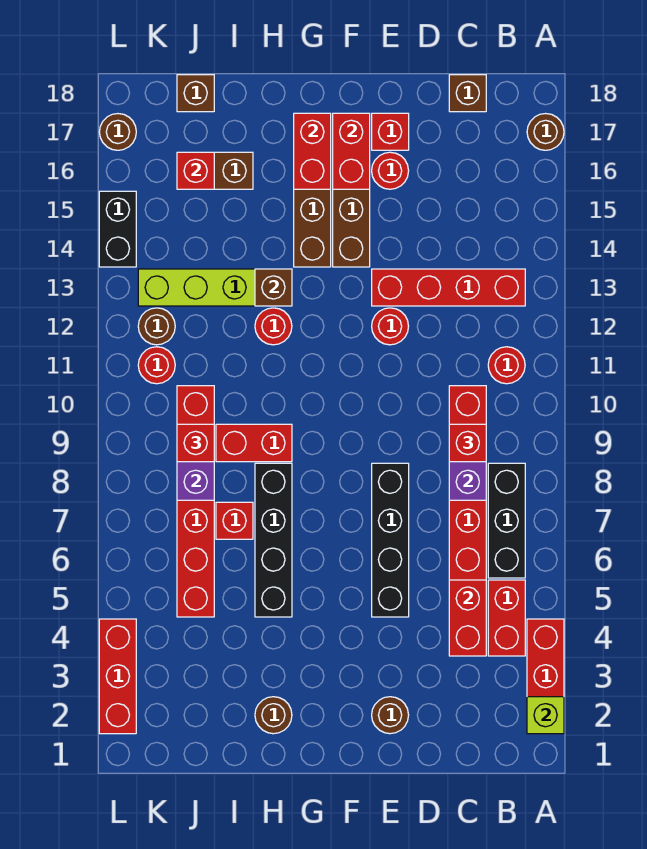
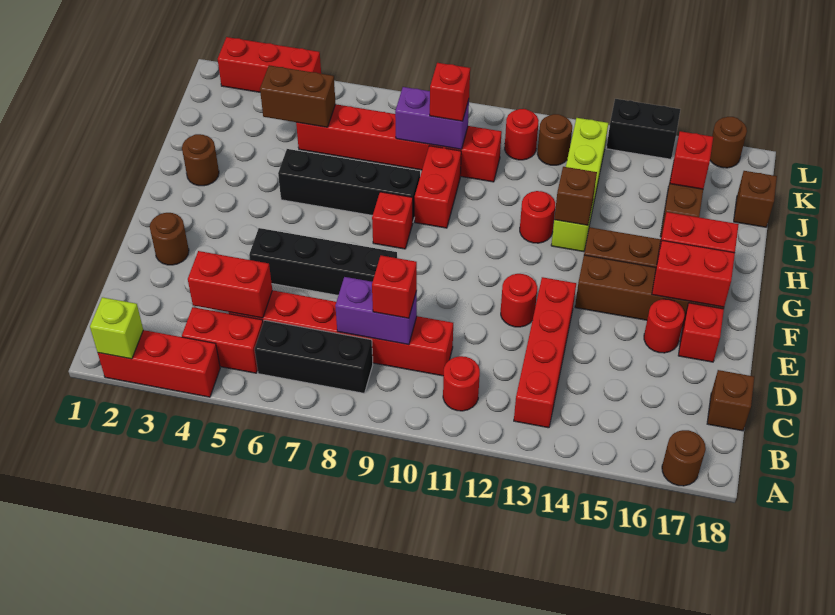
red brick I7 level 1 -> red brick G8 level 1
none -> brown brick J4:J5 level 2

